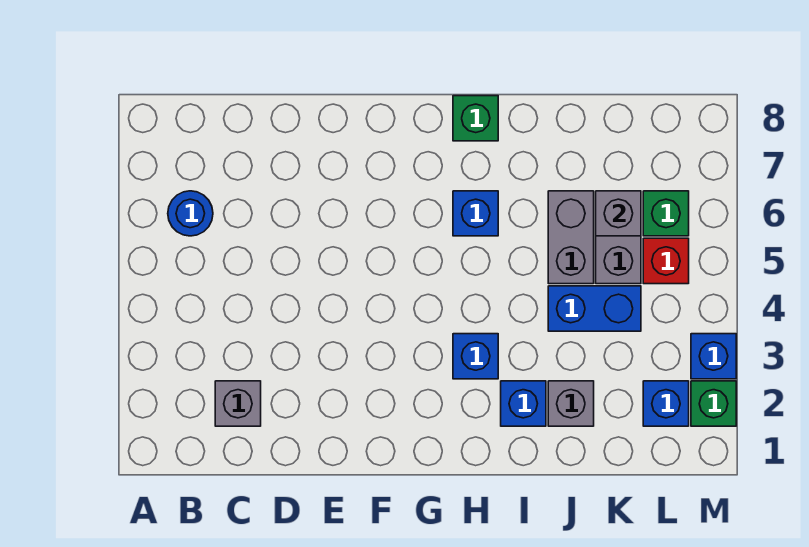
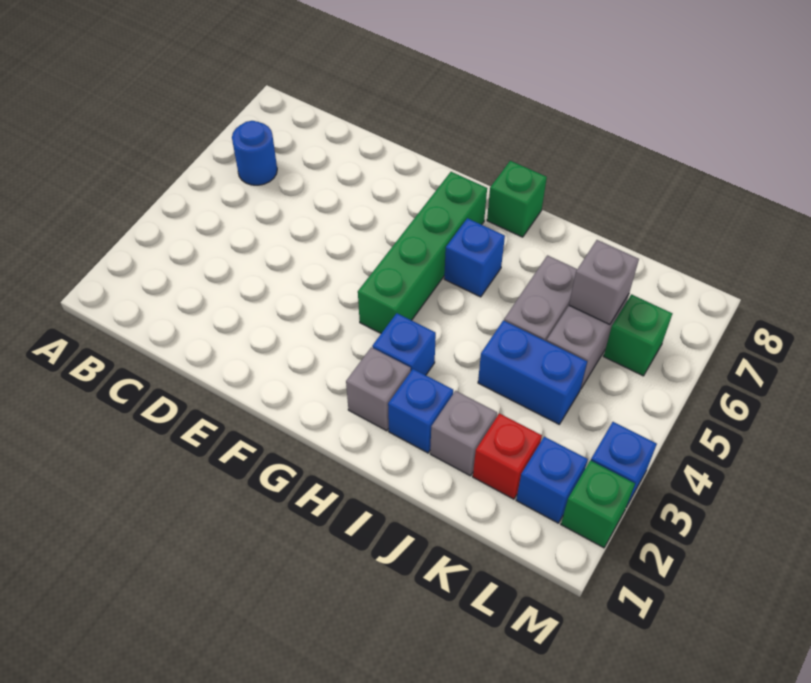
grey brick C2 level 1 -> grey brick H2 level 1
none -> green brick G4:G7 level 1
red brick L5 level 1 -> red brick K2 level 1

